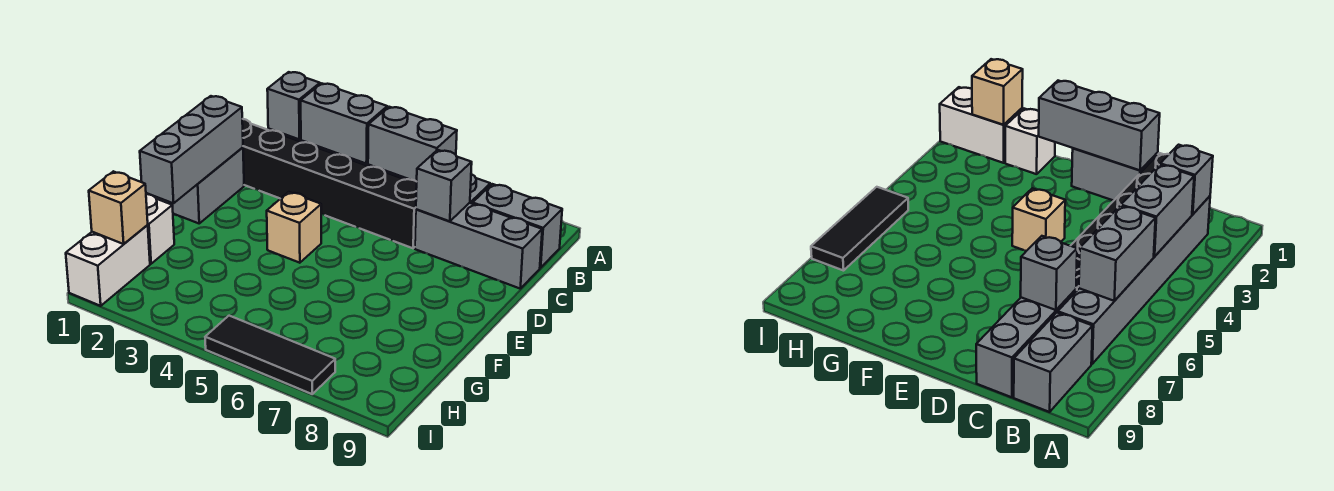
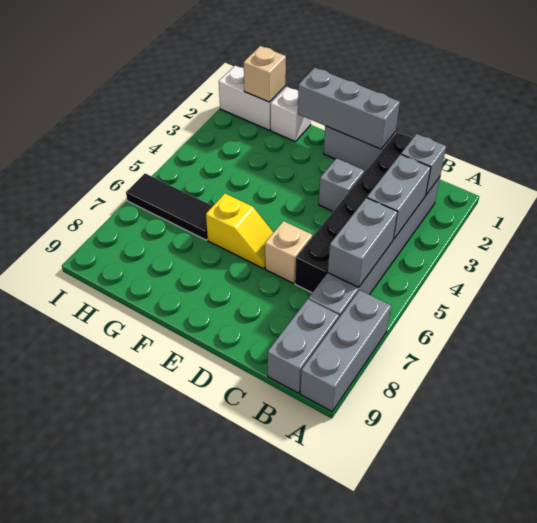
grey brick C7:C9 level 1 -> grey brick A7:A9 level 1
grey brick C7 level 2 -> grey brick D3 level 1
tan brick E4 level 1 -> tan brick D6 level 1
none -> yellow slope E6:F6 level 1 top F
black tile I5:I7 level 1 -> black tile G6:I6 level 1

